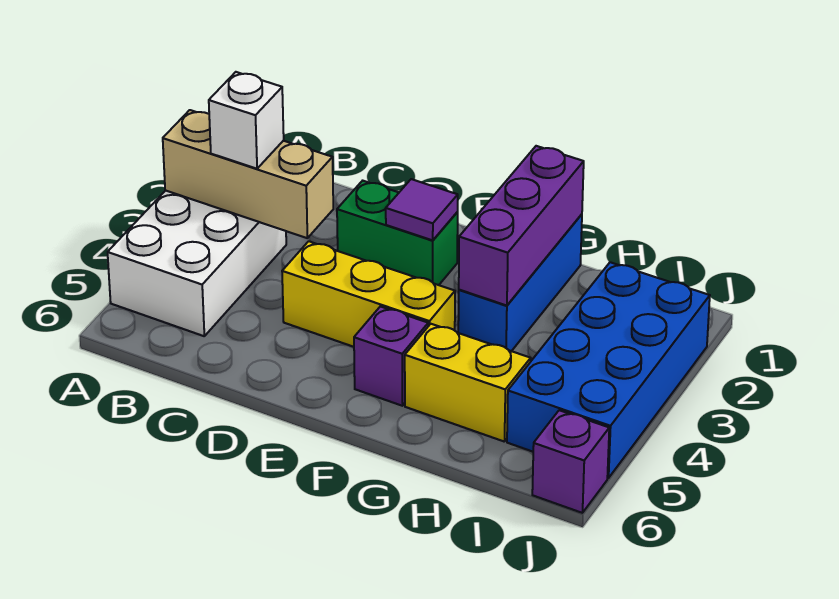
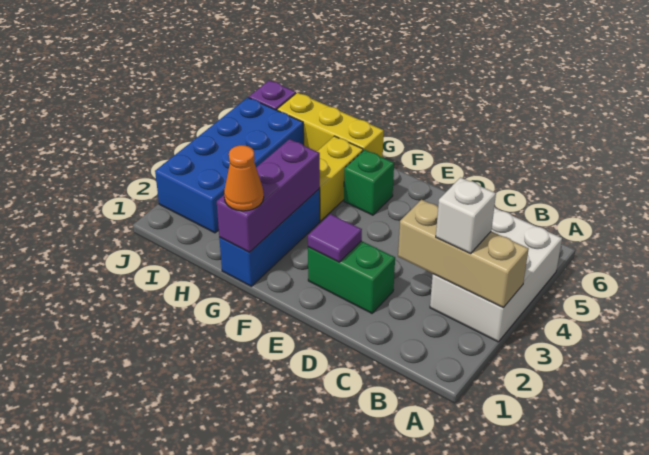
yellow brick D4:F4 level 1 -> yellow brick G6:I6 level 1
purple brick F5 level 1 -> green brick F5 level 1
none -> orange cone G1 level 3
yellow brick G5:H5 level 1 -> yellow brick G4:G5 level 1

